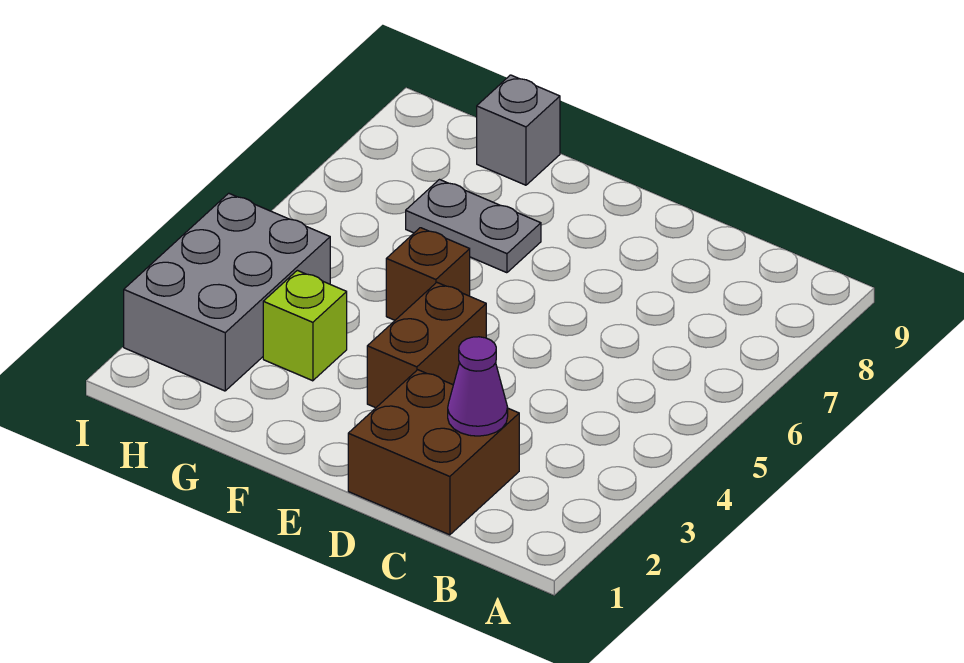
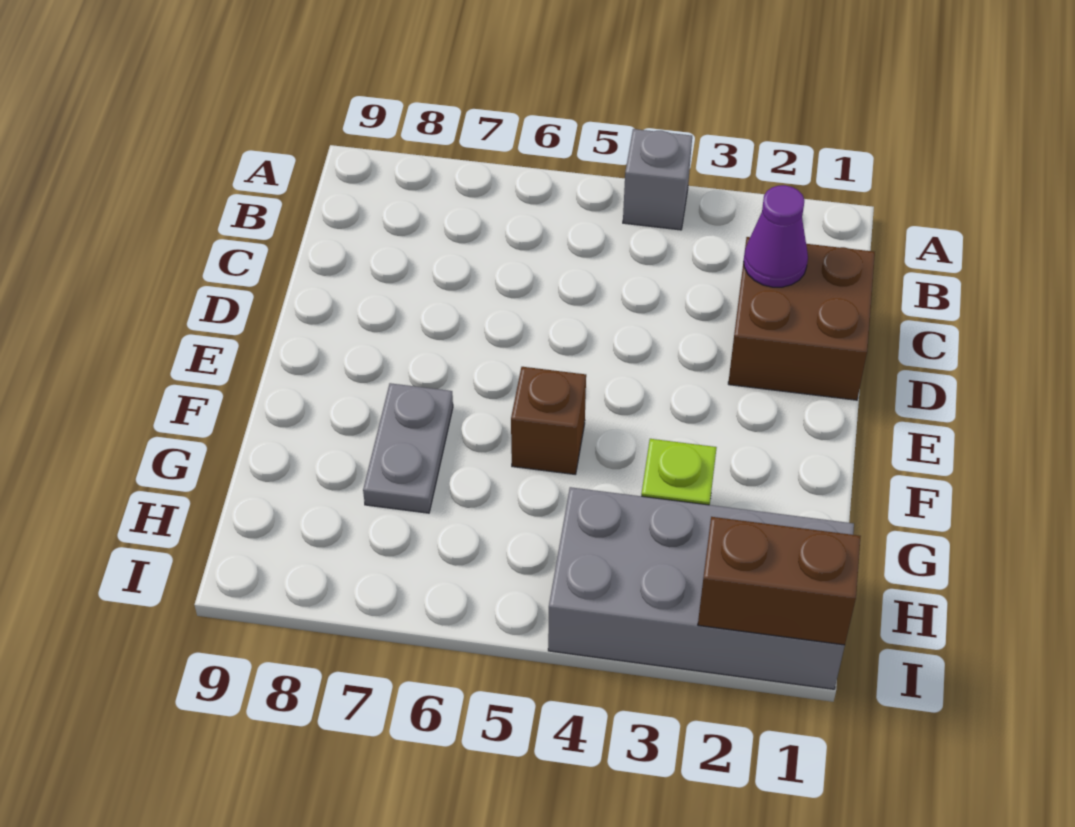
brown brick E3:E4 level 1 -> brown brick I1:I2 level 2
grey brick G9 level 1 -> grey brick A4 level 1
grey brick H2:I4 level 1 -> grey brick H1:I4 level 1

